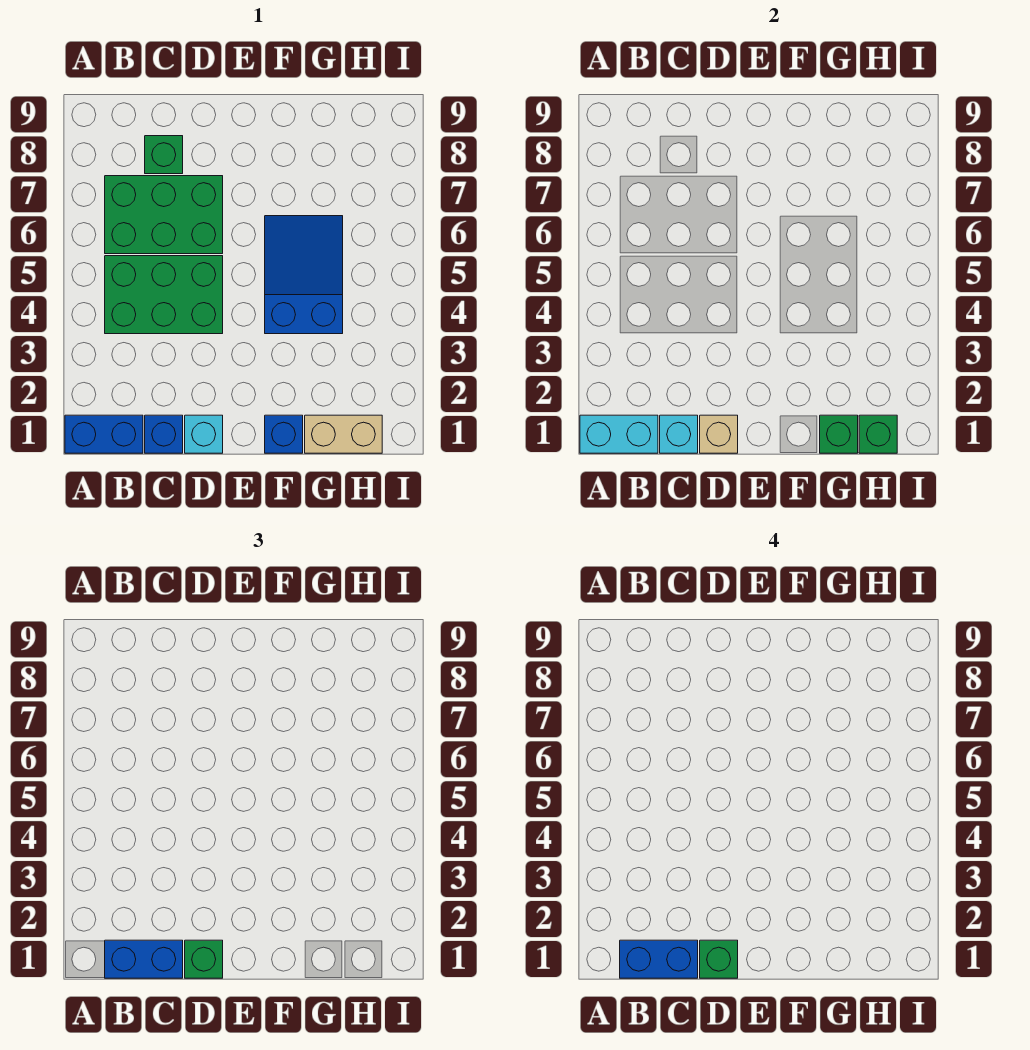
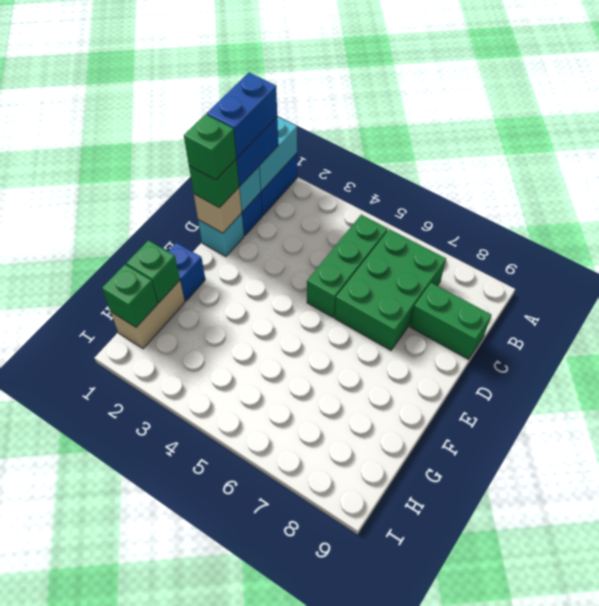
green brick B4:D5 level 1 -> green brick B5:D5 level 1
green brick C8 level 1 -> green brick C8:C9 level 1
blue slope F4:G6 level 1 top 4 -> none

